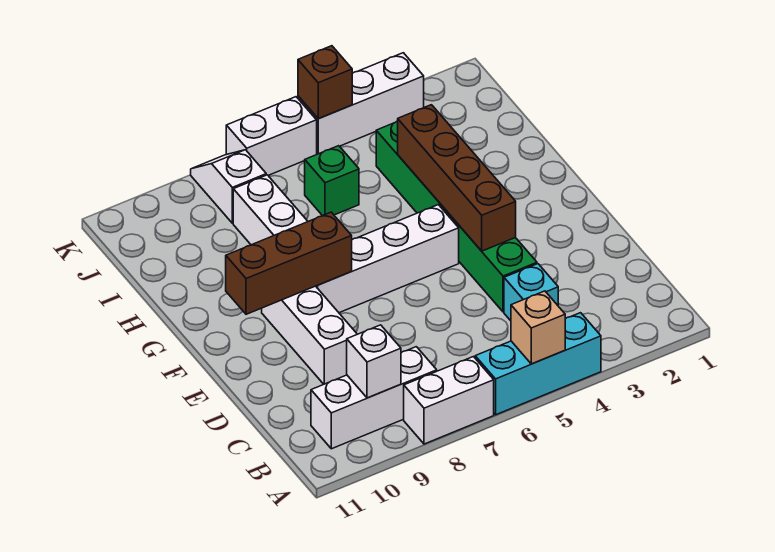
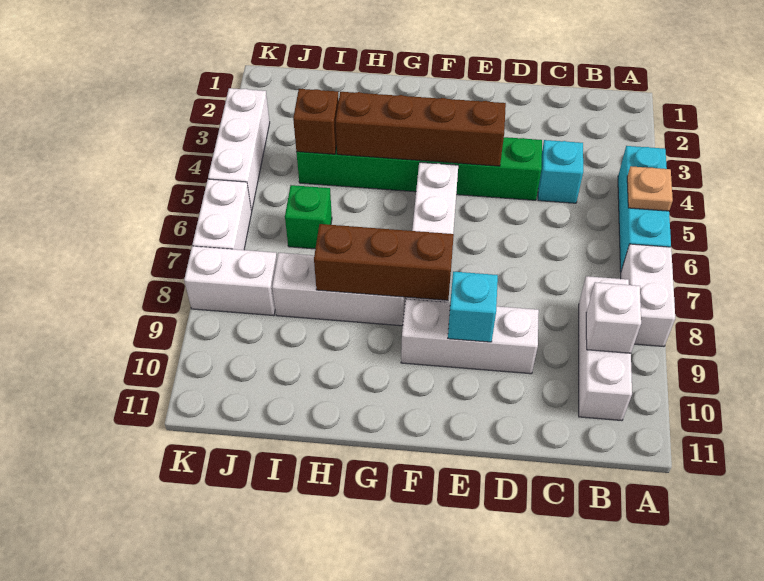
tan brick A5 level 2 -> tan plate A5 level 2
none -> cyan brick E9 level 2
brown brick F8:F10 level 2 -> brown brick F8:H8 level 2
white slope J8:K8 level 1 top J -> white brick J8:K8 level 1
brown brick K5 level 2 -> brown brick I4 level 2

